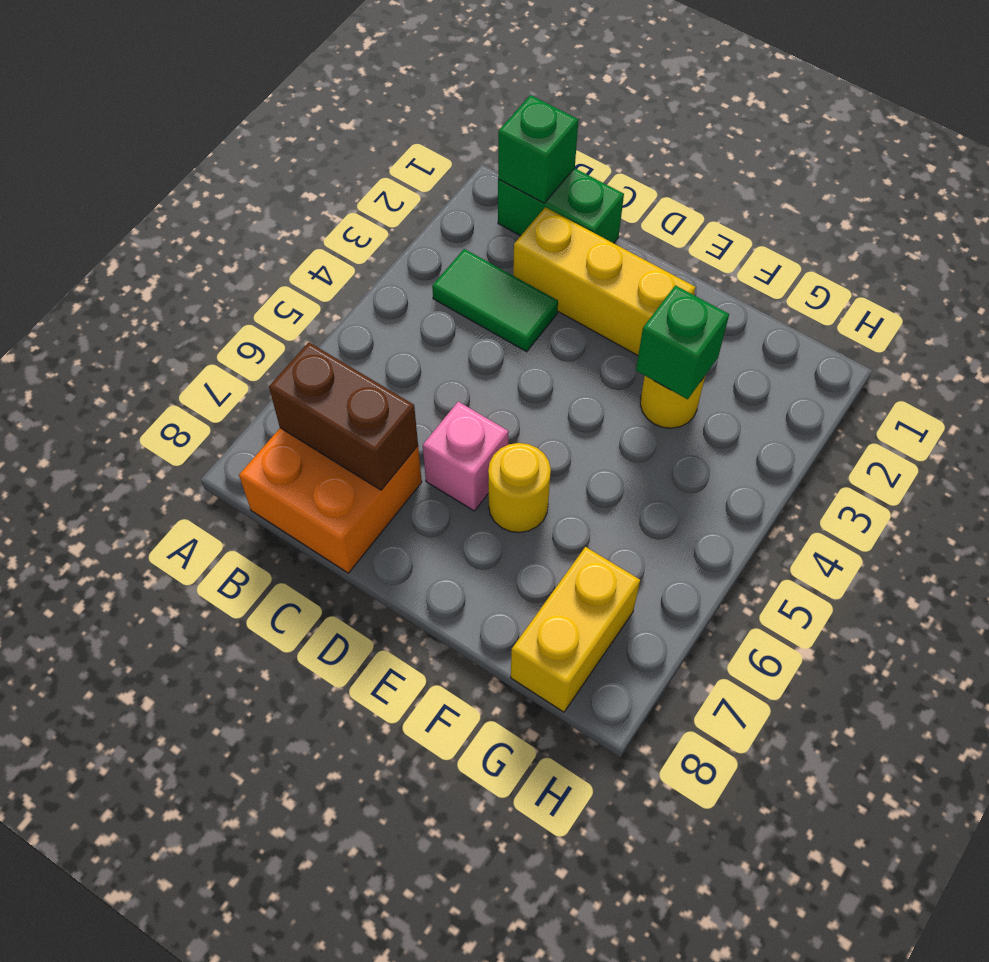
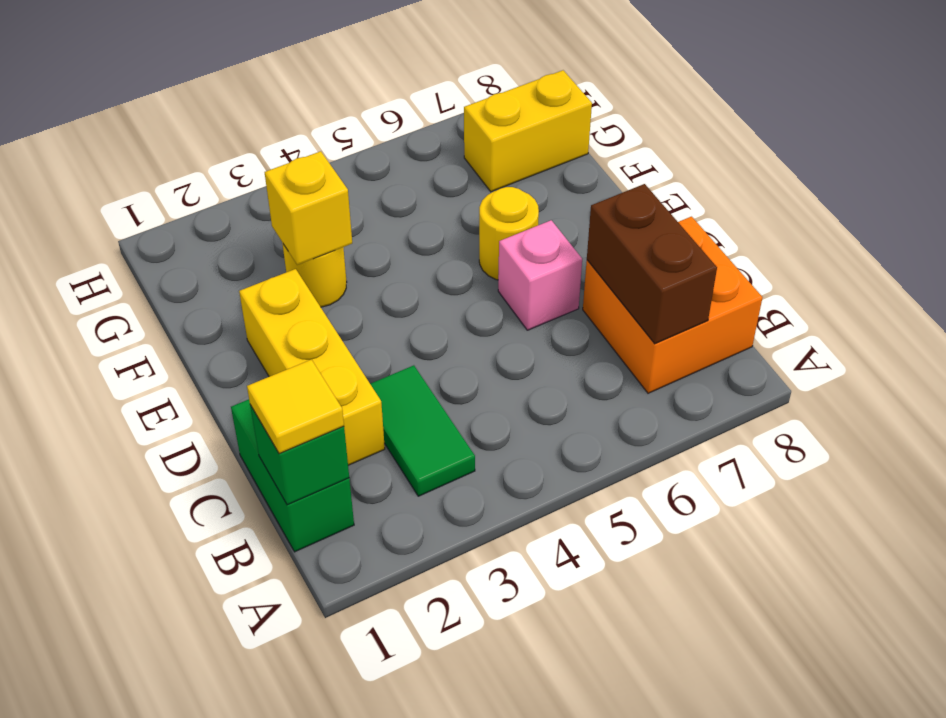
none -> yellow tile B1 level 3
green brick F3 level 2 -> yellow brick F3 level 2

